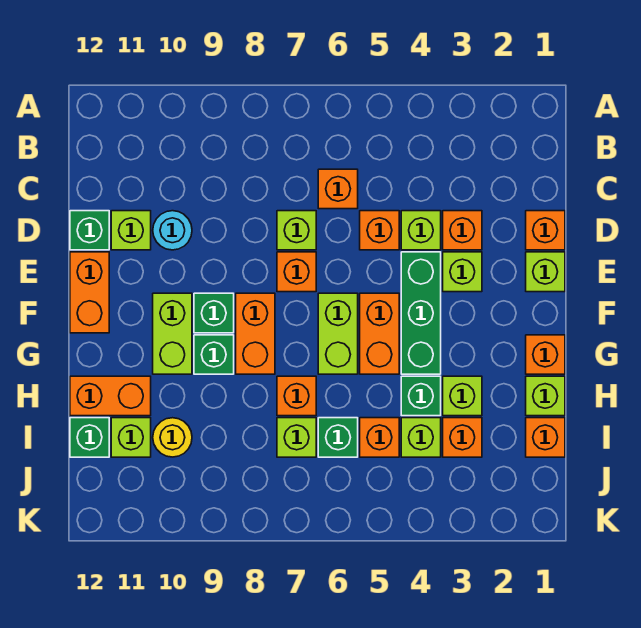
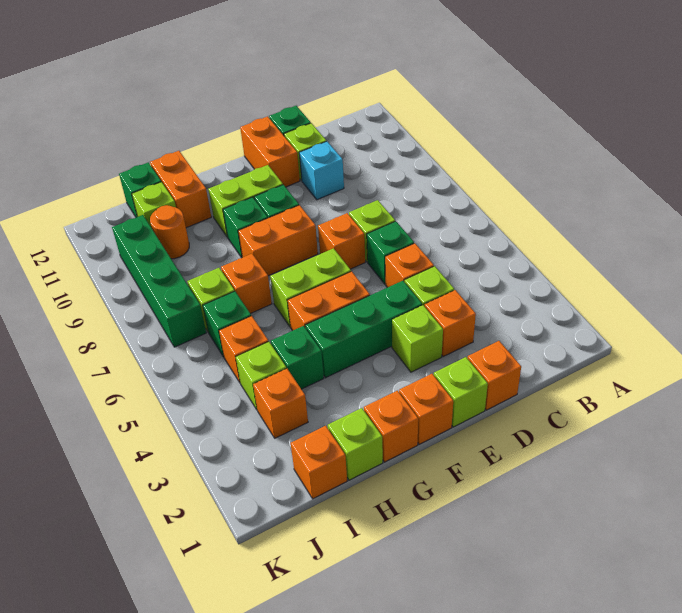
orange brick C6 level 1 -> orange brick F1 level 1
none -> green brick D6 level 1
cyan round brick D10 level 1 -> cyan brick D10 level 1
orange brick E12:F12 level 1 -> orange brick E11:E12 level 1
lime brick H3 level 1 -> none
yellow round brick I10 level 1 -> orange round brick I10 level 1
none -> green brick J7:J10 level 1

